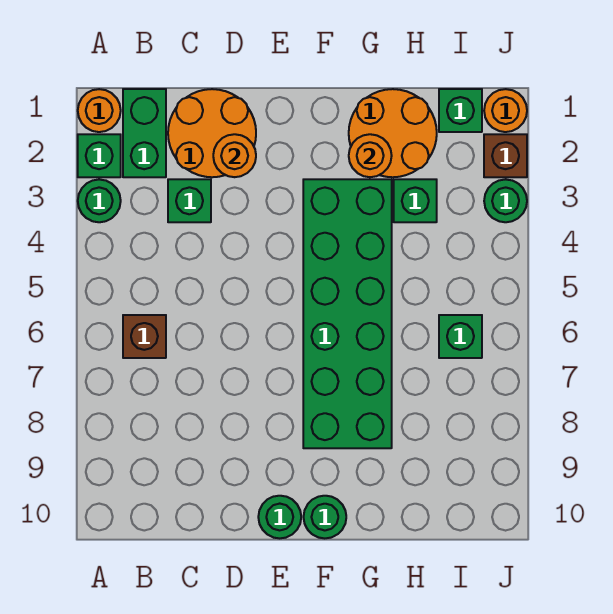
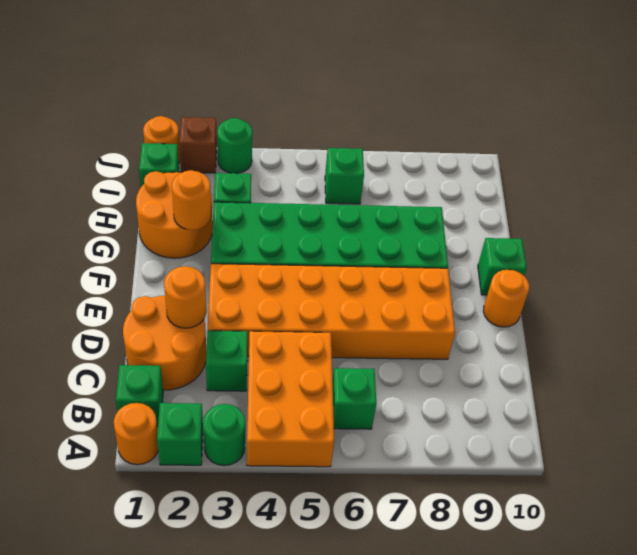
none -> orange brick A4:C5 level 1
green brick B1:B2 level 1 -> green brick B1 level 1
brown brick B6 level 1 -> green brick B6 level 1
none -> orange brick D3:E8 level 1
green round brick E10 level 1 -> orange round brick E10 level 1
green round brick F10 level 1 -> green brick F10 level 1

